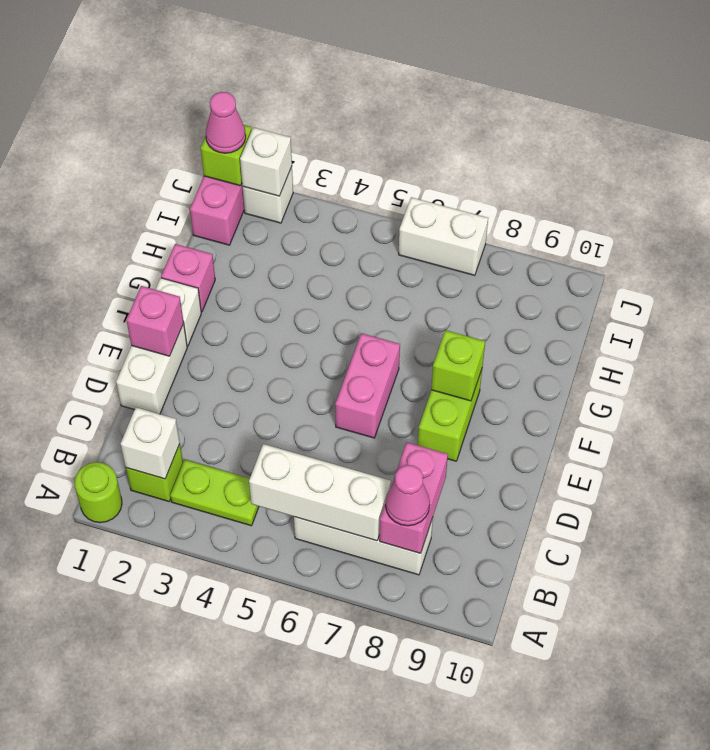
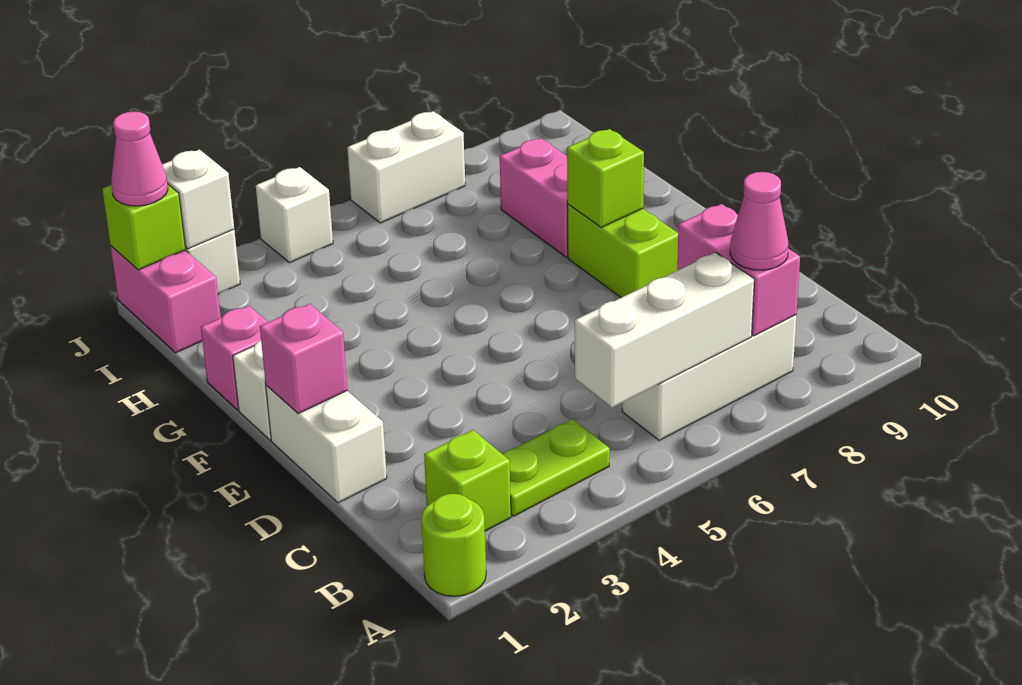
white brick B2 level 2 -> white brick J4 level 1
pink brick E6:F6 level 1 -> pink brick G8:H8 level 1

